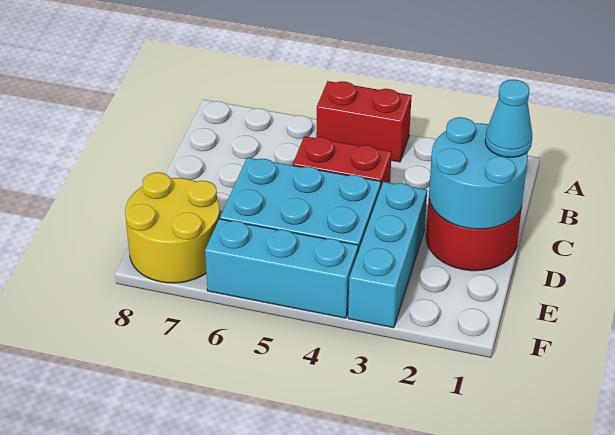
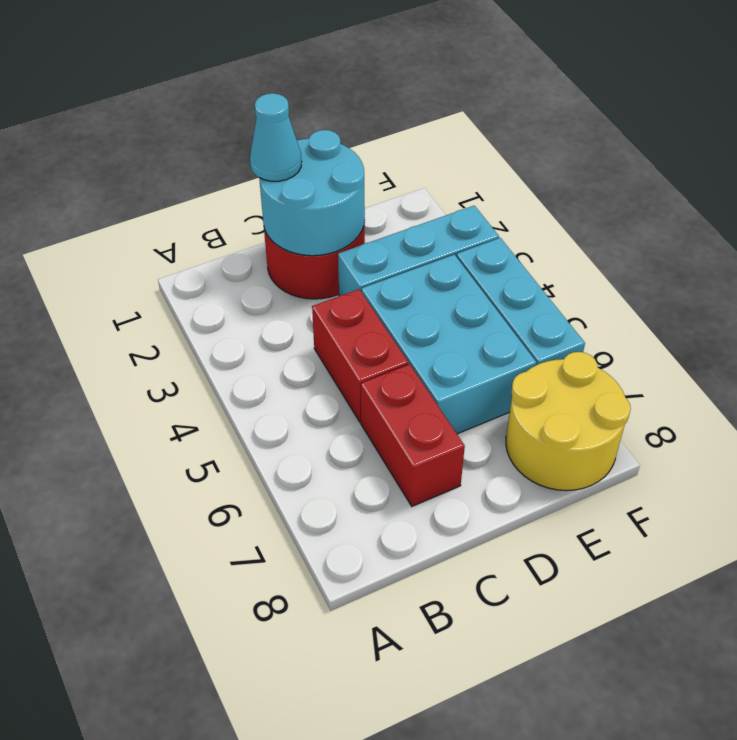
red brick A4:A5 level 1 -> red brick C6:C7 level 1

